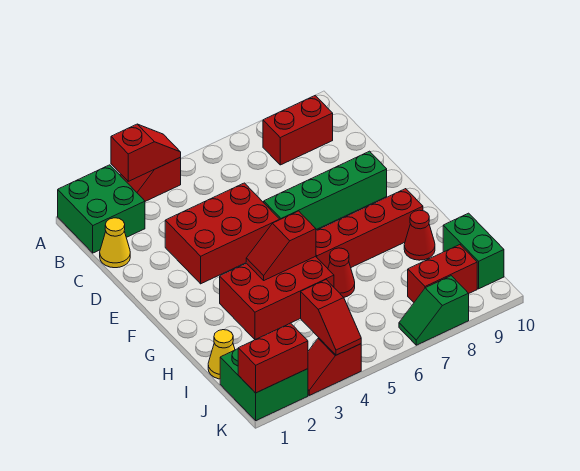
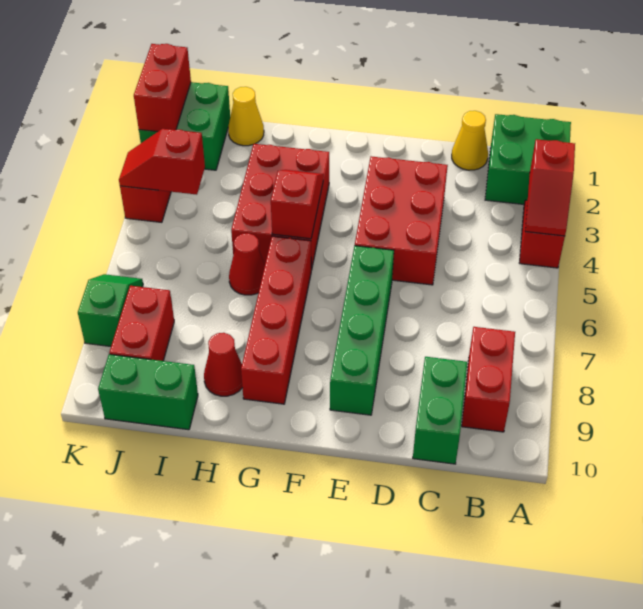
none -> green brick C9:C10 level 1

